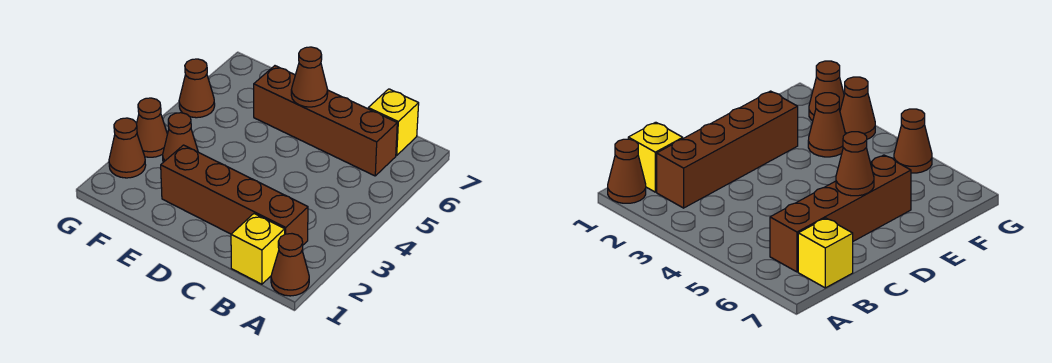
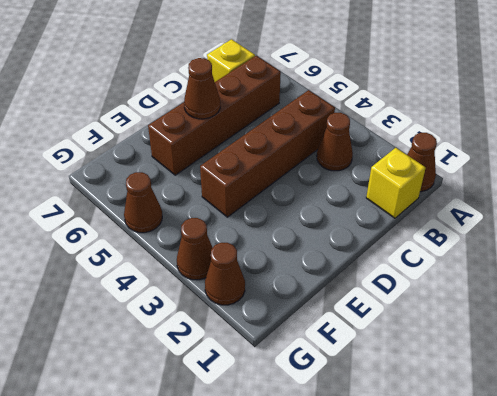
brown brick B2:E2 level 1 -> brown brick B4:E4 level 1
brown cone F3 level 1 -> brown cone B3 level 1

